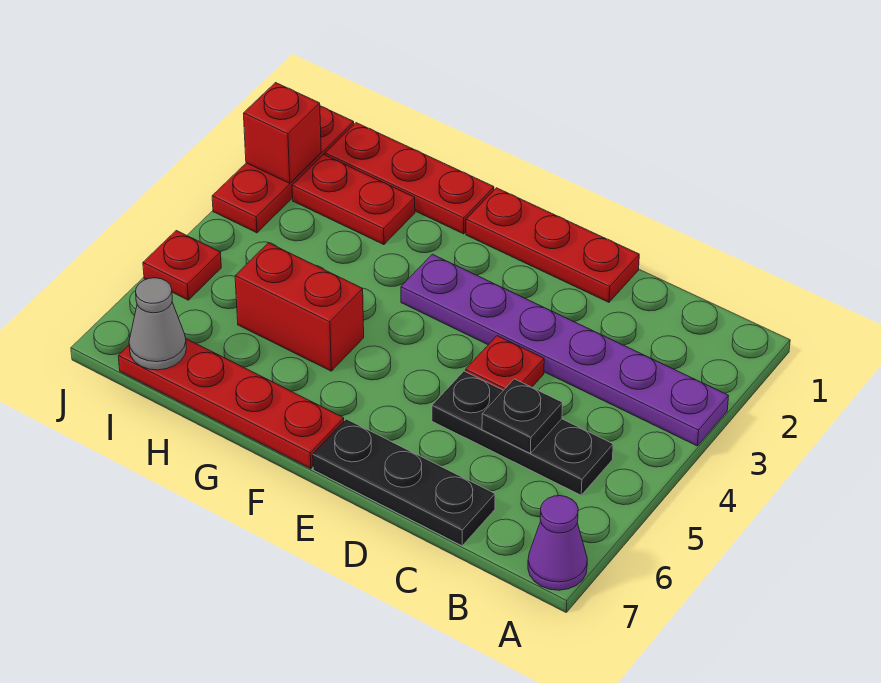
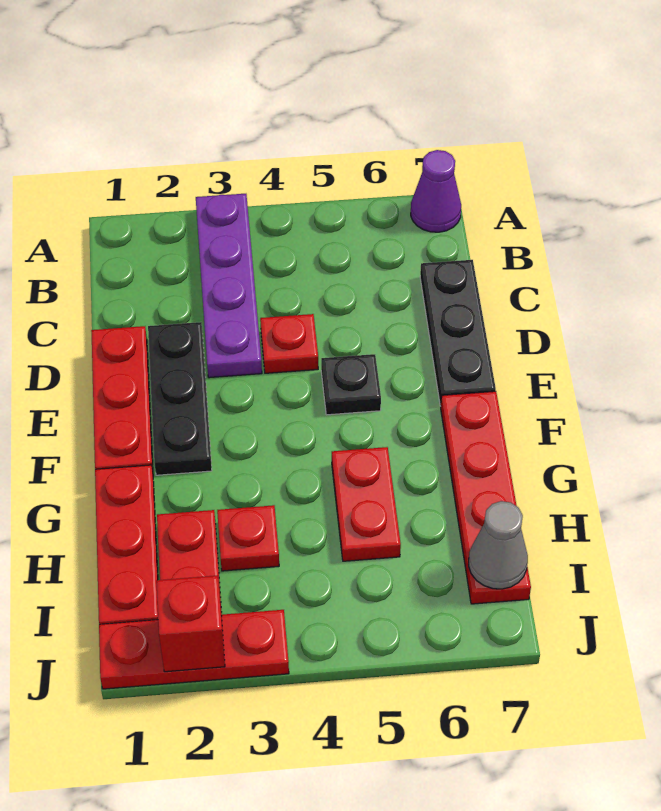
purple plate A3:F3 level 1 -> purple plate A3:D3 level 1
black plate B5:D5 level 1 -> black plate D2:F2 level 1
black plate C5 level 2 -> black plate E5 level 1
red brick G5:H5 level 1 -> red plate G5:H5 level 1
red plate J5 level 1 -> red plate H3 level 1

